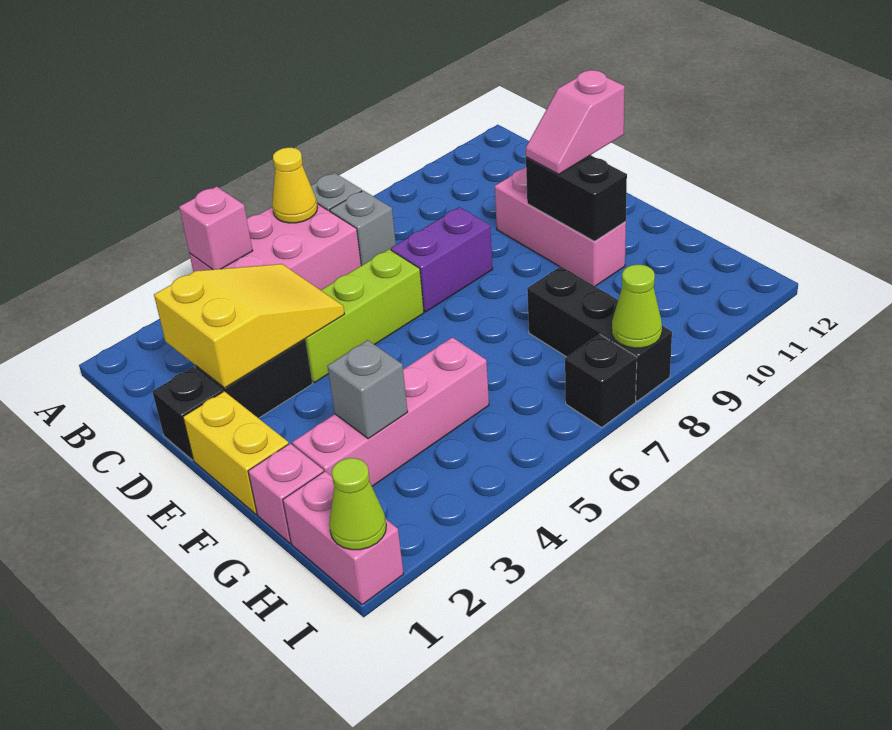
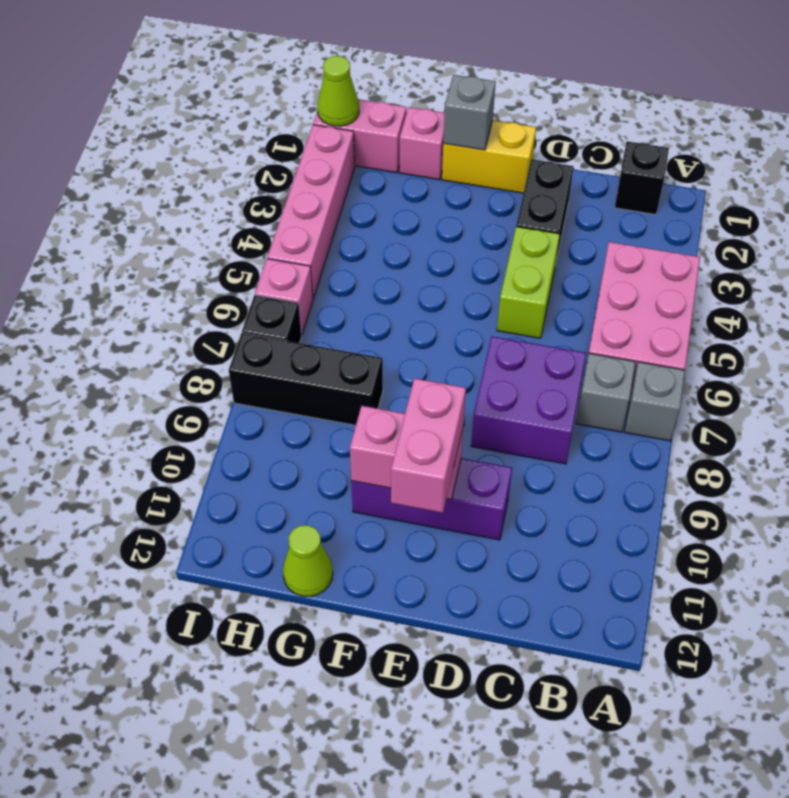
pink brick A4 level 2 -> pink brick I6 level 1
yellow cone A6 level 2 -> none
yellow slope C2:D4 level 2 top 2 -> none
black brick D1 level 1 -> black brick B1 level 1
lime brick D4:D6 level 1 -> lime brick D4:D5 level 1
purple brick D7:D8 level 1 -> purple brick C7:D8 level 1
pink brick D10:F10 level 1 -> purple brick D10:F10 level 1
black brick E10:F10 level 2 -> pink brick E10:F10 level 2
pink slope E10:E11 level 3 top 11 -> pink brick E10:E11 level 3
pink brick G2:G5 level 1 -> pink brick I2:I5 level 1
grey brick G3 level 2 -> grey brick F1 level 2
lime cone I8 level 2 -> lime cone G12 level 1

